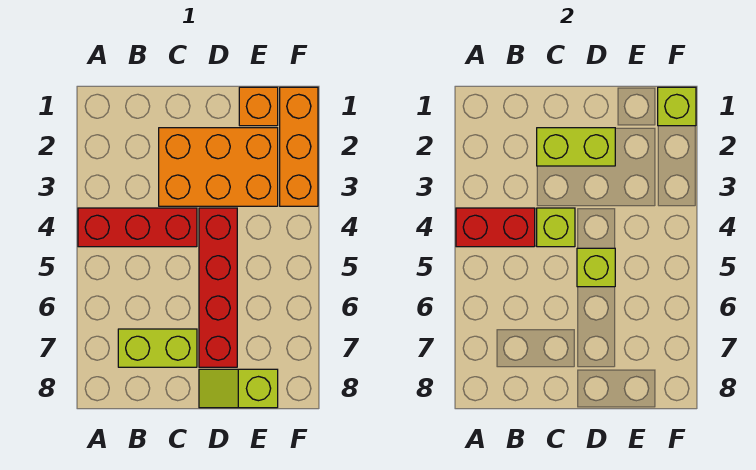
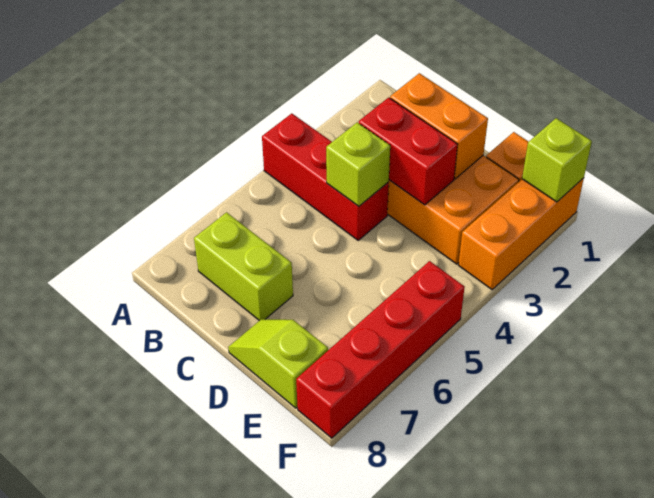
red brick A4:B4 level 2 -> red brick C3:D3 level 2
lime brick C2:D2 level 2 -> orange brick C2:D2 level 2
red brick D4:D7 level 1 -> red brick F5:F8 level 1
lime brick D5 level 2 -> none

